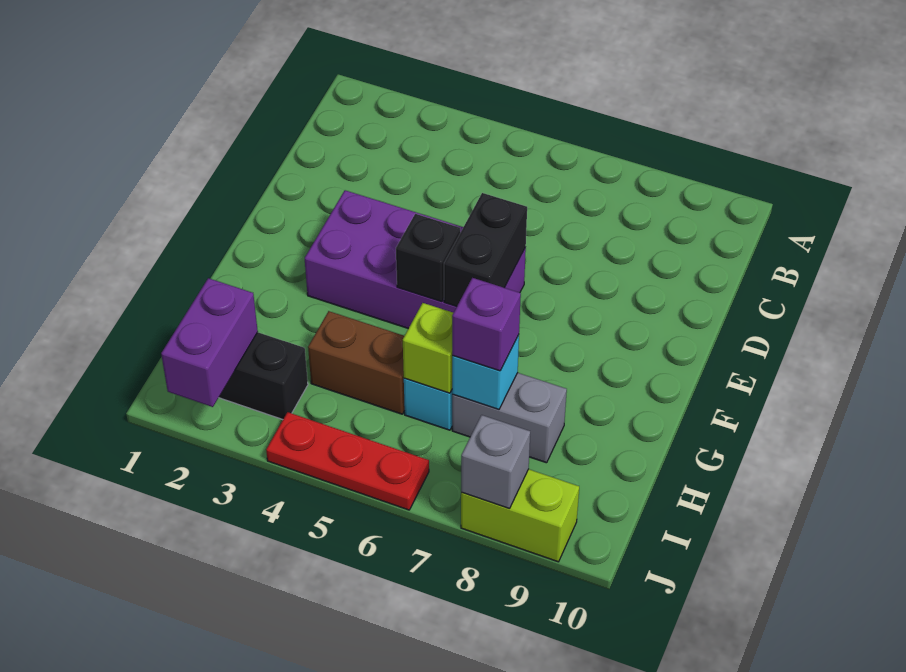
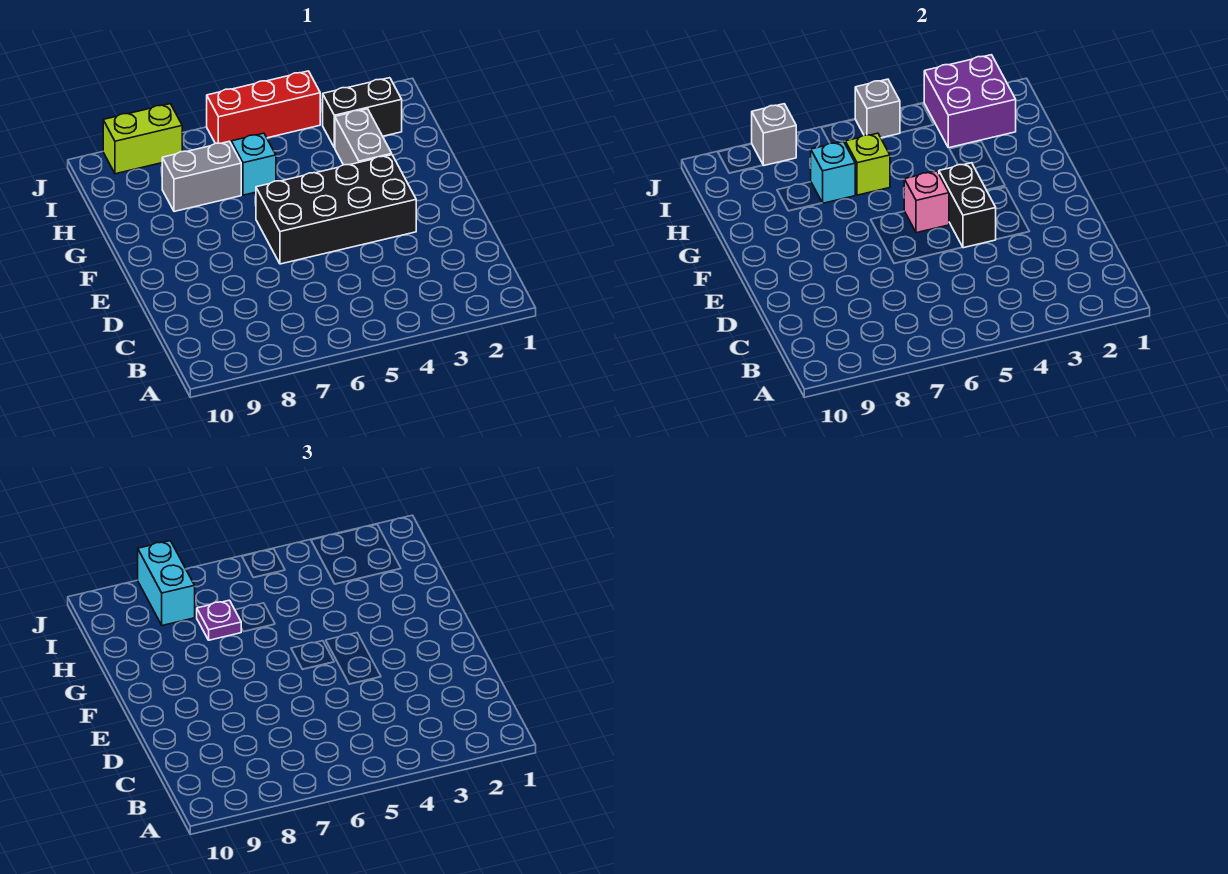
purple brick E3:F6 level 1 -> black brick E3:F6 level 1
black brick E6:F6 level 2 -> black brick E4:F4 level 2
black brick F5 level 2 -> pink brick F5 level 2
none -> grey brick G3:H3 level 1
brown brick H4:H5 level 1 -> none
purple brick H7 level 3 -> purple plate H7 level 3
purple brick I2:J2 level 2 -> purple brick I2:J3 level 2
none -> cyan brick I8:J8 level 3
red plate J4:J6 level 1 -> red brick J4:J6 level 1
none -> grey brick J5 level 2

